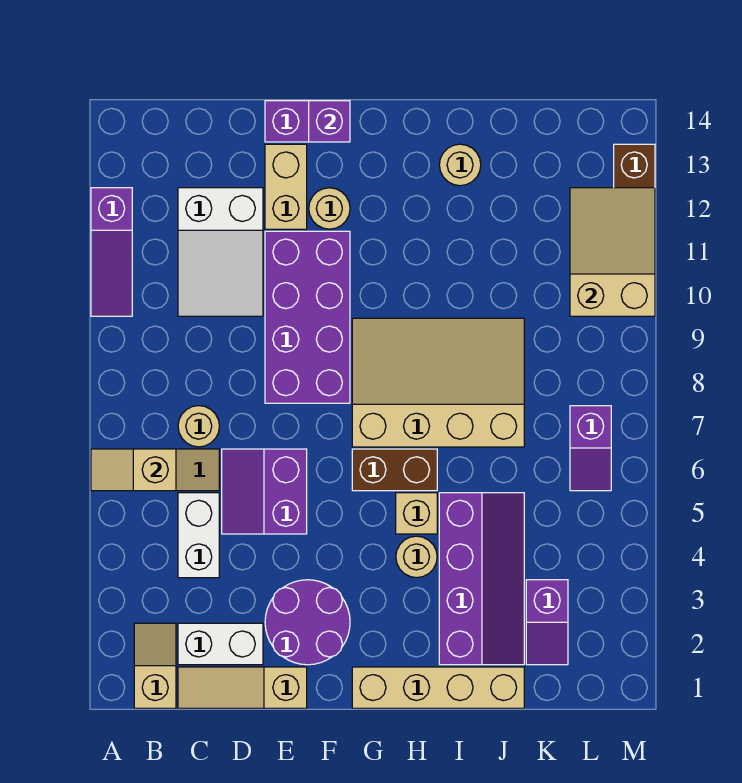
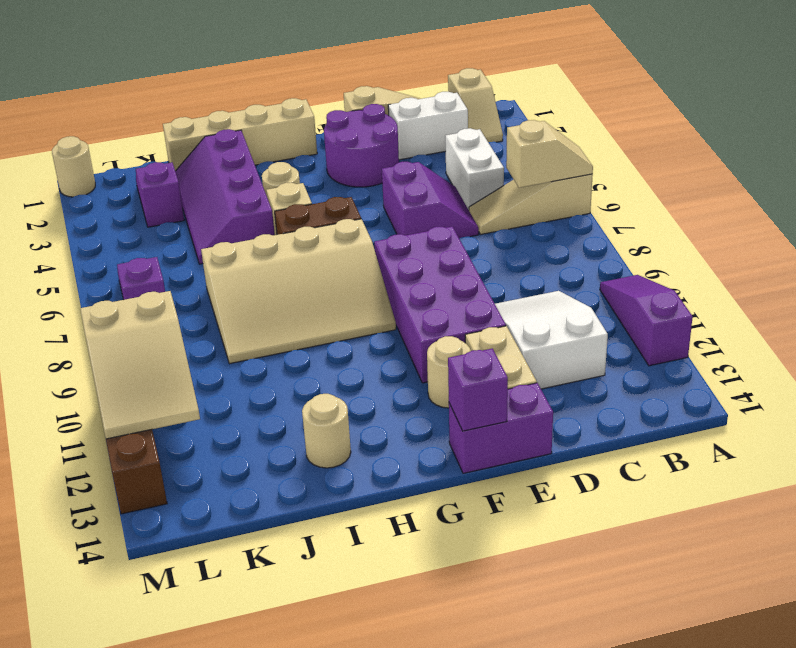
tan round brick C7 level 1 -> tan round brick M1 level 1

